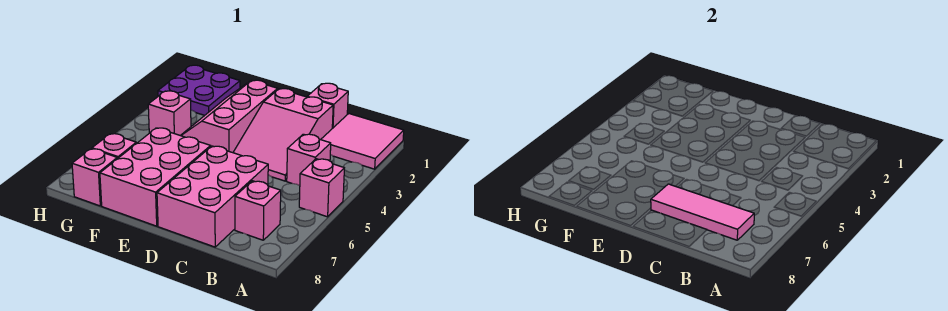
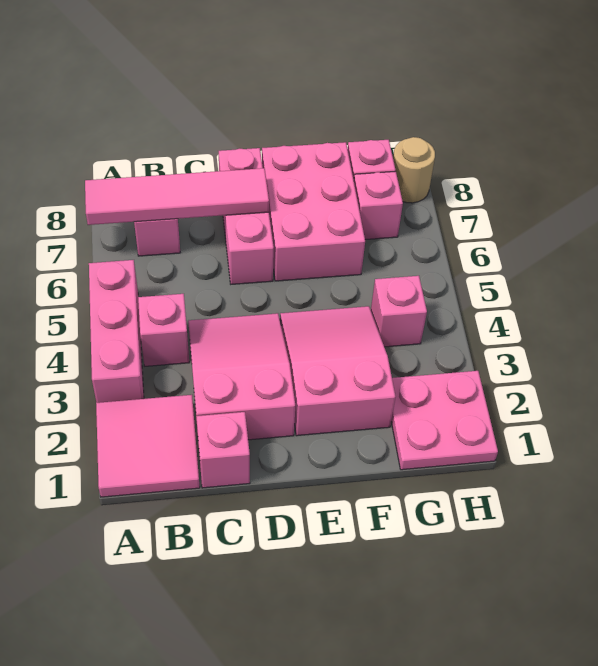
pink brick A5 level 1 -> pink brick A3:A5 level 1
pink tile B7:D7 level 2 -> pink tile A7:D7 level 2
pink brick C6:D8 level 1 -> pink brick D6:D8 level 1
pink slope E2:F4 level 1 top E -> pink slope E2:F4 level 1 top 2
purple plate G1:H2 level 1 -> pink plate G1:H2 level 1
none -> tan round brick H8 level 1

